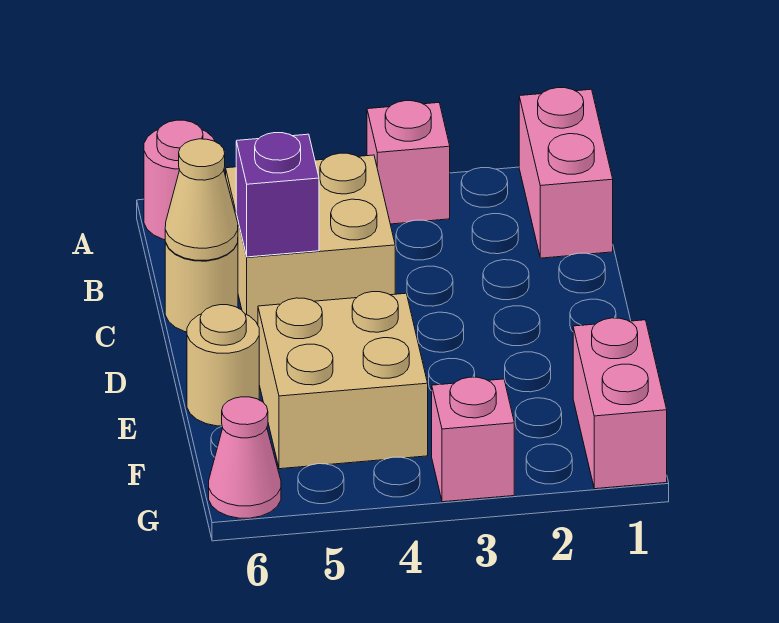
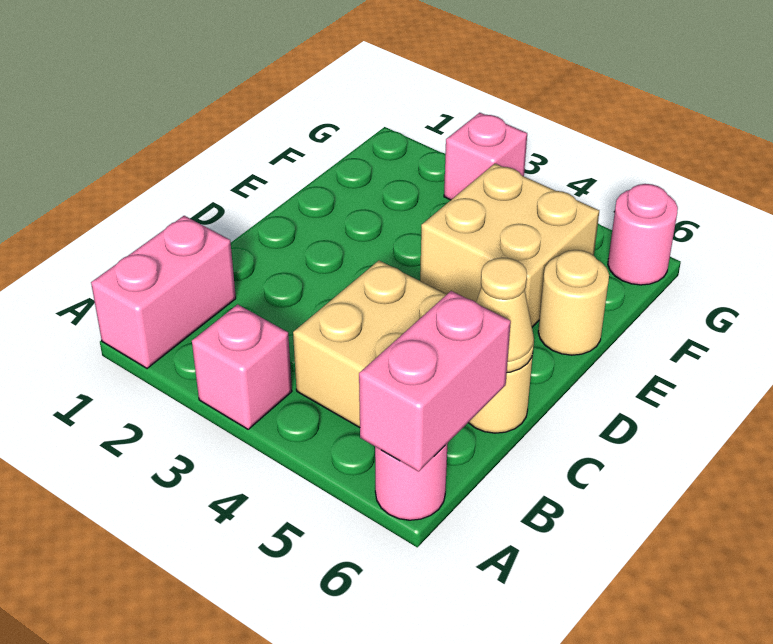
purple brick C5 level 2 -> none
pink brick F1:G1 level 1 -> pink brick A6:B6 level 2
pink cone G6 level 1 -> pink round brick G6 level 1

